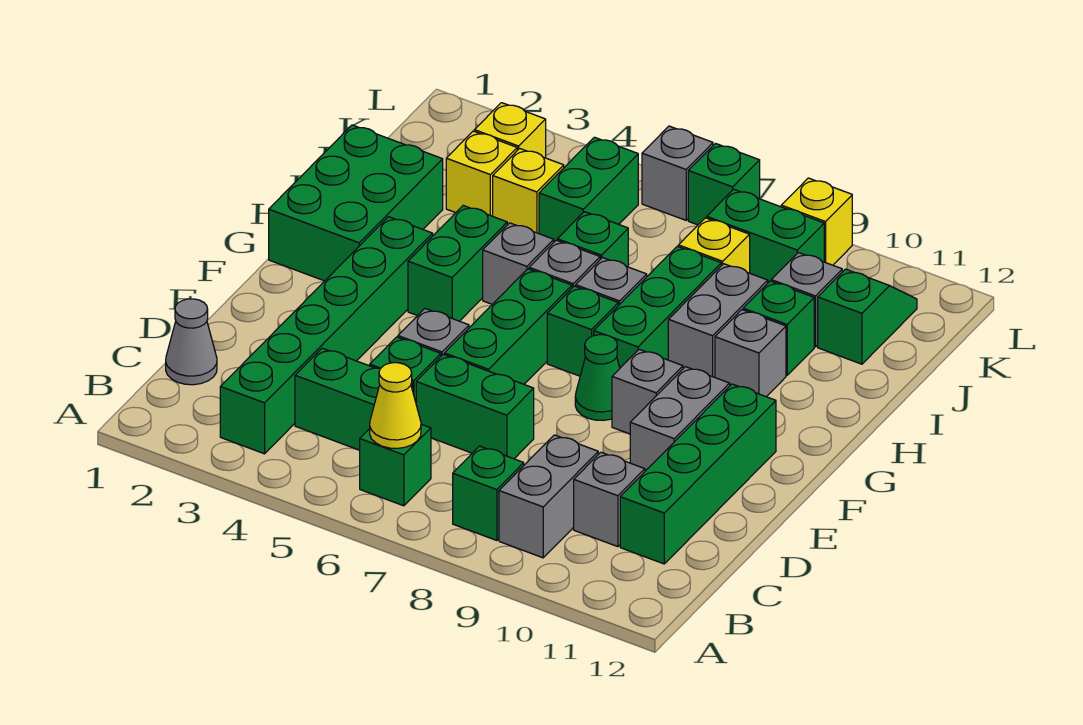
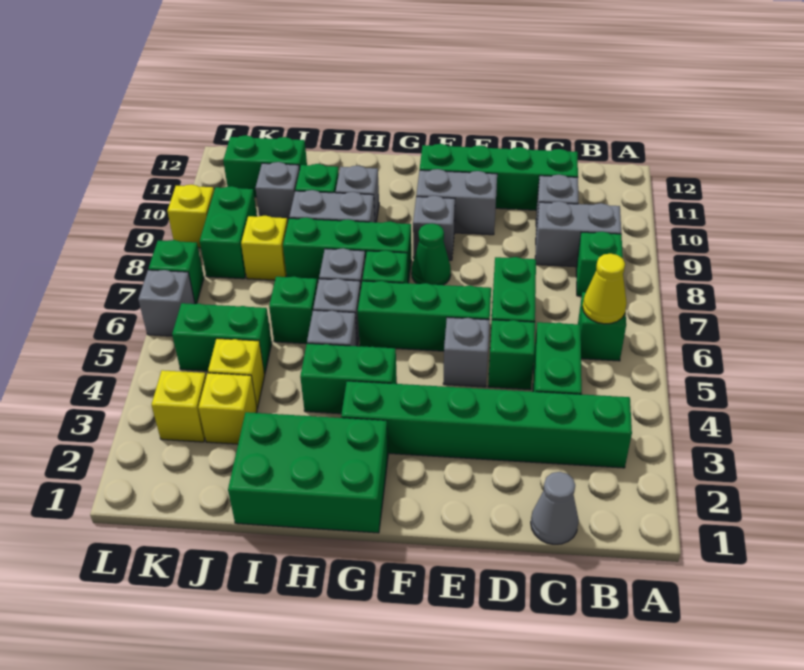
green slope J11:K11 level 1 top J -> green brick J11:K11 level 1

